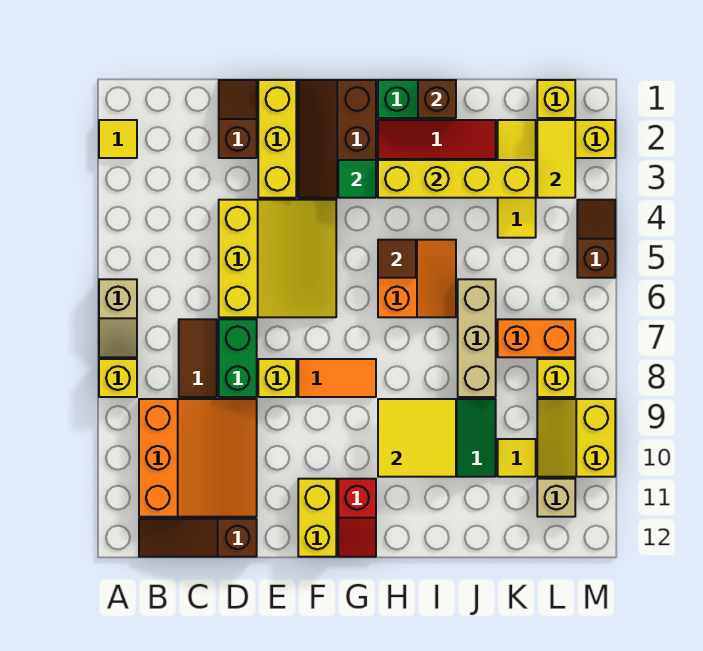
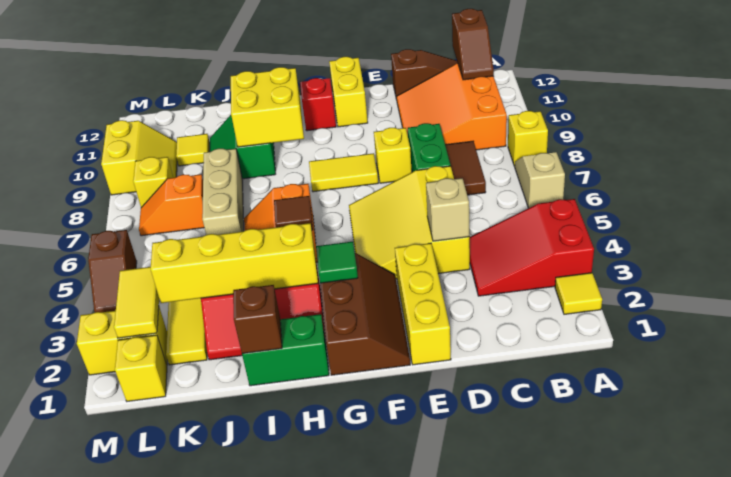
none -> red slope A3:C4 level 1 top A
brown slope D1:D2 level 1 top 2 -> brown slope B11:B12 level 2 top 12
orange tile F8:G8 level 1 -> yellow tile F8:G8 level 1
yellow tile H9:I10 level 2 -> yellow brick H9:I10 level 2
orange brick K7:L7 level 1 -> orange slope K7:L7 level 1 top K
tan brick L11 level 1 -> tan brick D4 level 2

